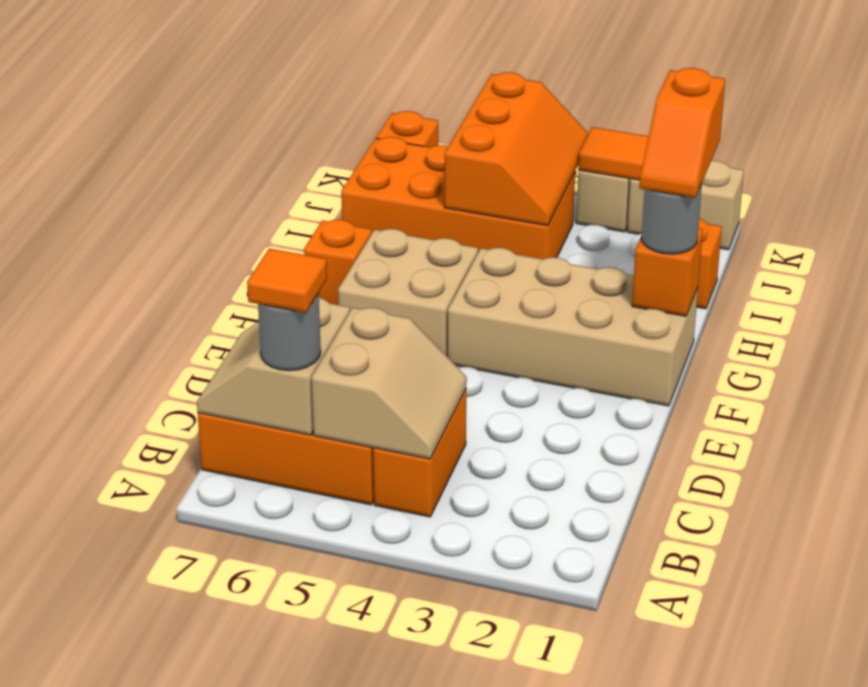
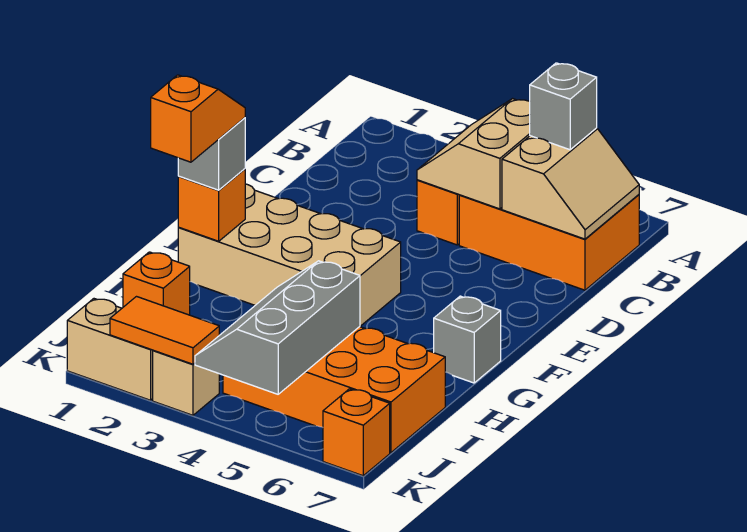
grey round brick B6 level 3 -> grey brick B6 level 3
orange tile B6 level 4 -> none
tan brick F5:G6 level 1 -> none
grey round brick G1 level 3 -> grey brick G1 level 3
orange brick G7 level 1 -> grey brick G7 level 1
orange slope I4:K5 level 2 top 5 -> grey slope I4:K5 level 2 top 5

